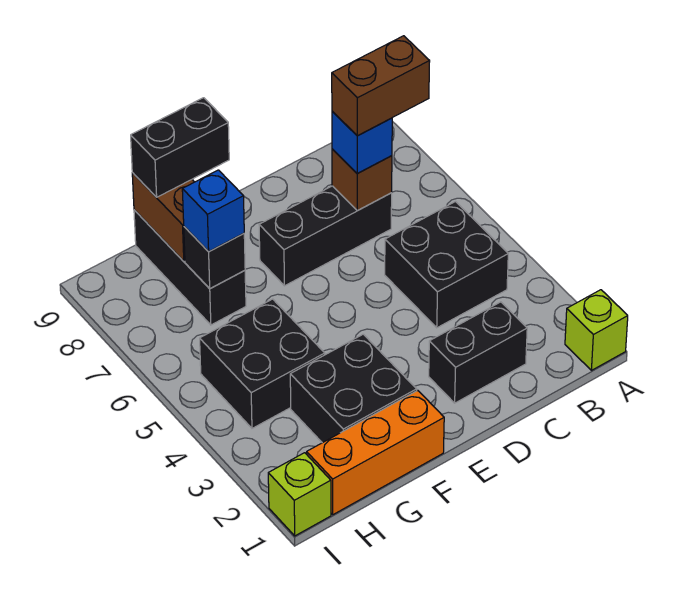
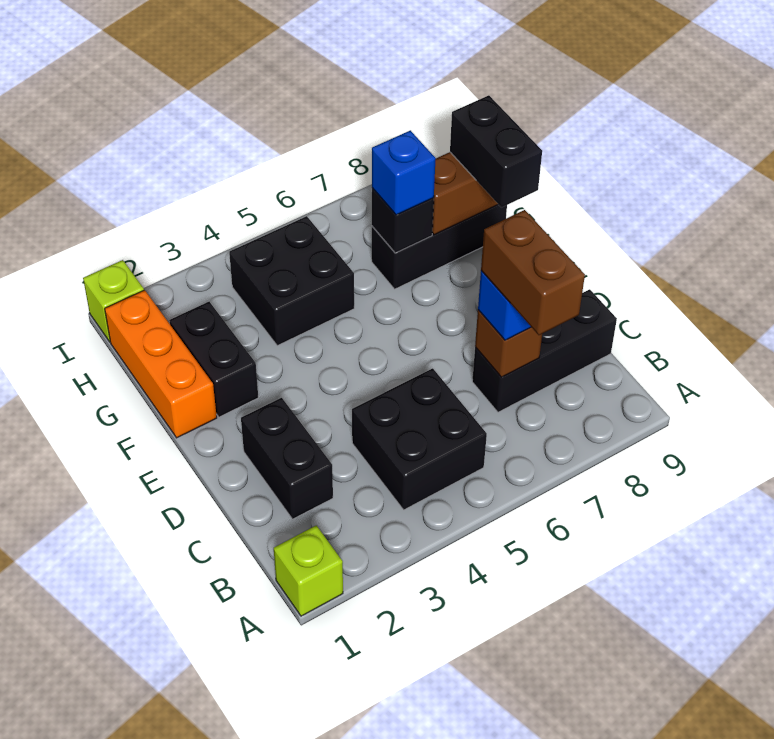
black brick C7:E7 level 1 -> black brick C7:C9 level 1
black brick F2:G3 level 1 -> black brick F2:G2 level 1

